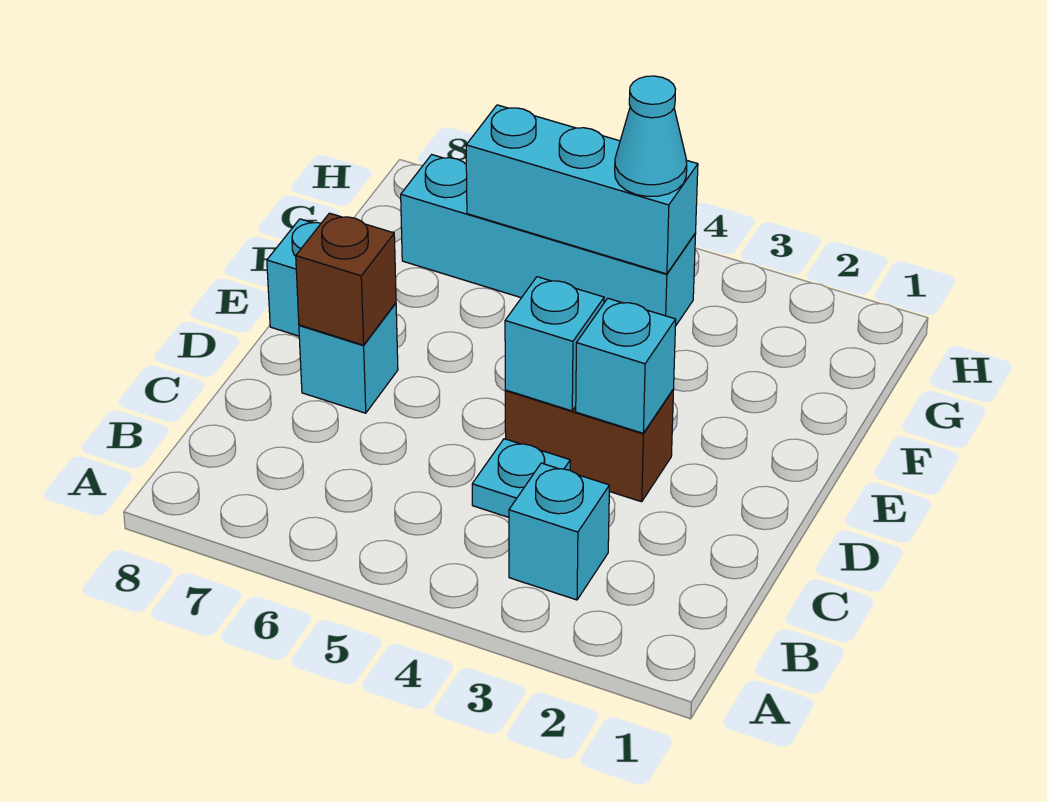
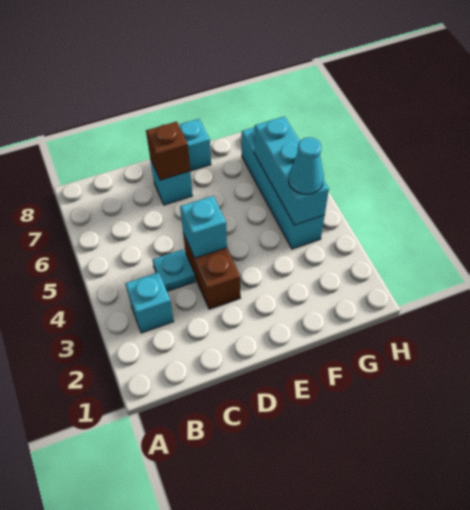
cyan brick D3 level 2 -> none

